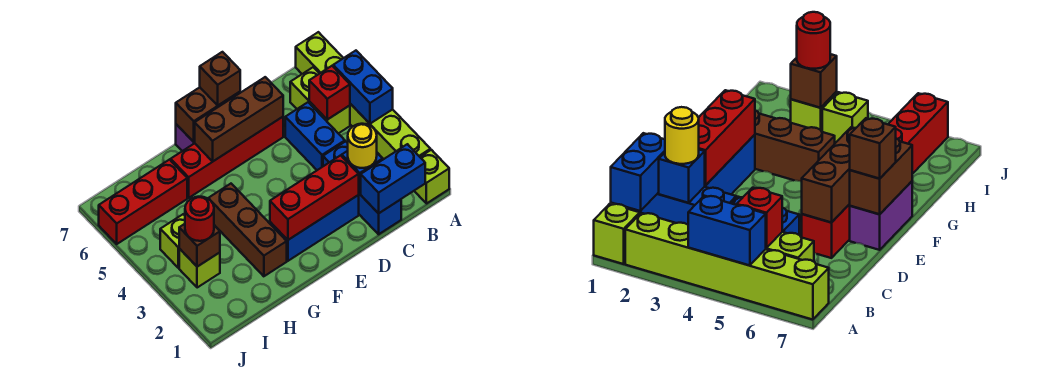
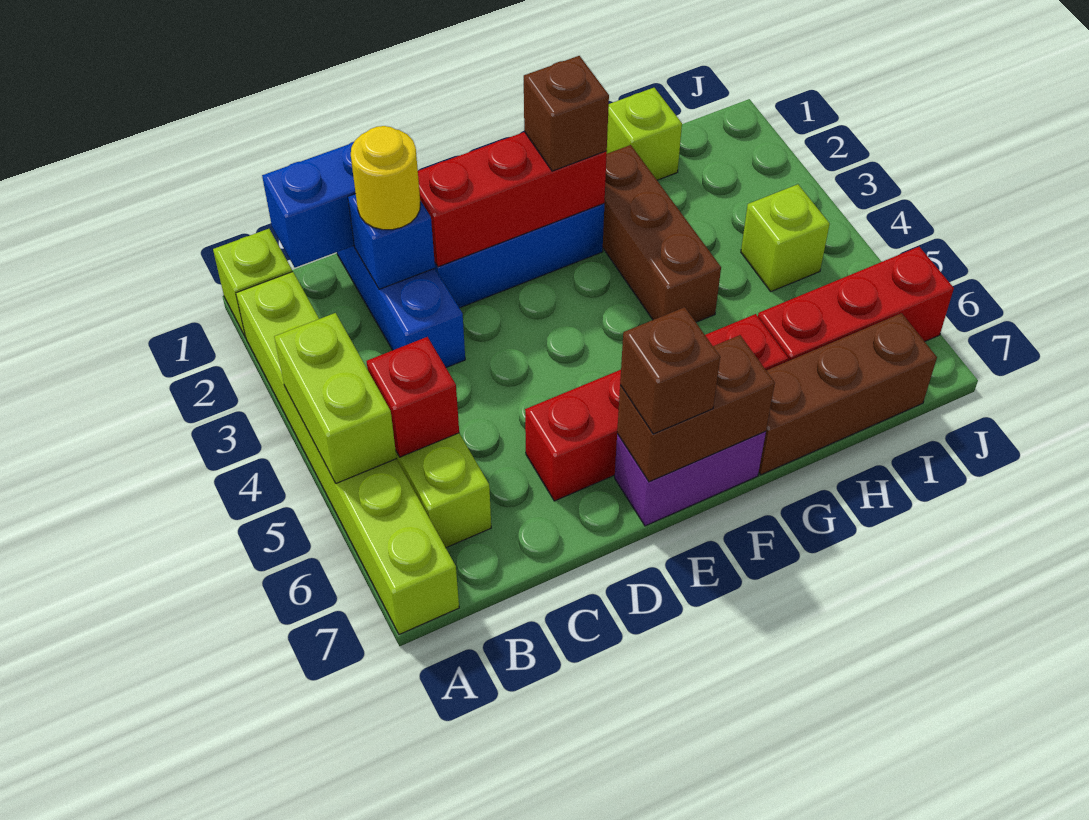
blue brick A4:A5 level 2 -> lime brick A4:A5 level 2
blue brick C4:C5 level 1 -> none
brown brick D6:F6 level 2 -> brown brick G7:I7 level 1
lime brick I3 level 1 -> lime brick H1 level 1
brown brick I3 level 2 -> brown brick F2 level 3
red round brick I3 level 3 -> none

